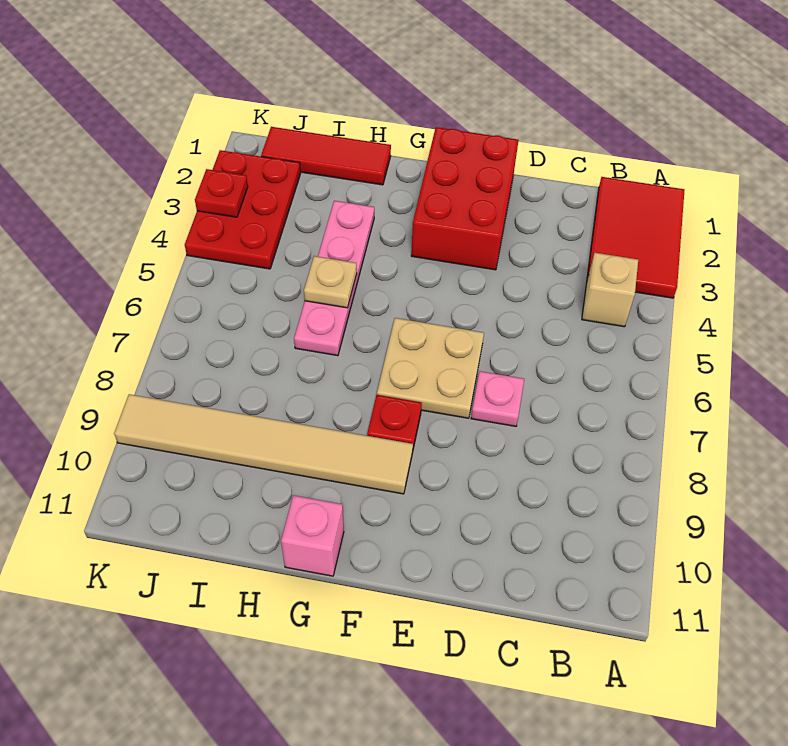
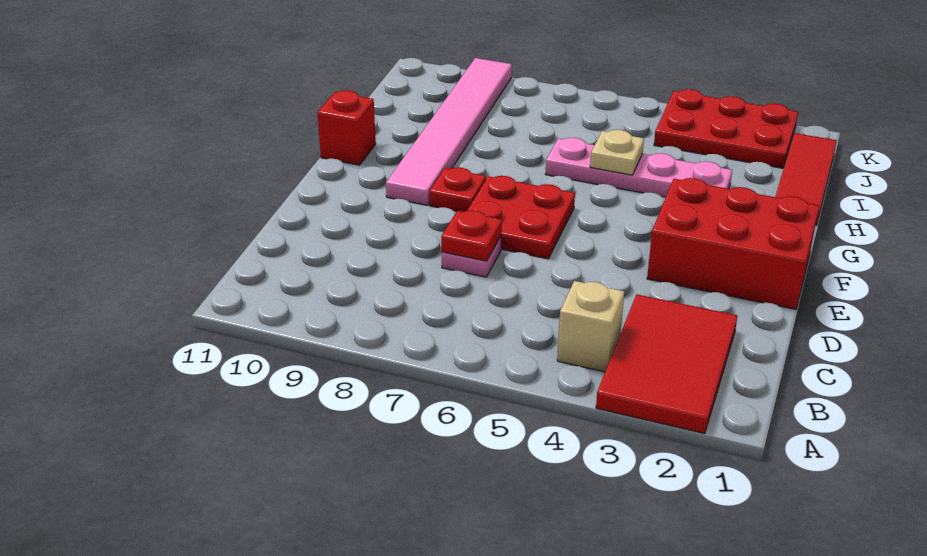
red tile A1:B3 level 1 -> red tile A2:C3 level 1
tan plate E6:F7 level 1 -> red plate E6:F7 level 1
tan tile F9:K9 level 1 -> pink tile F9:K9 level 1
pink brick G11 level 1 -> red brick G11 level 1
red plate K3 level 2 -> red plate D7 level 2

